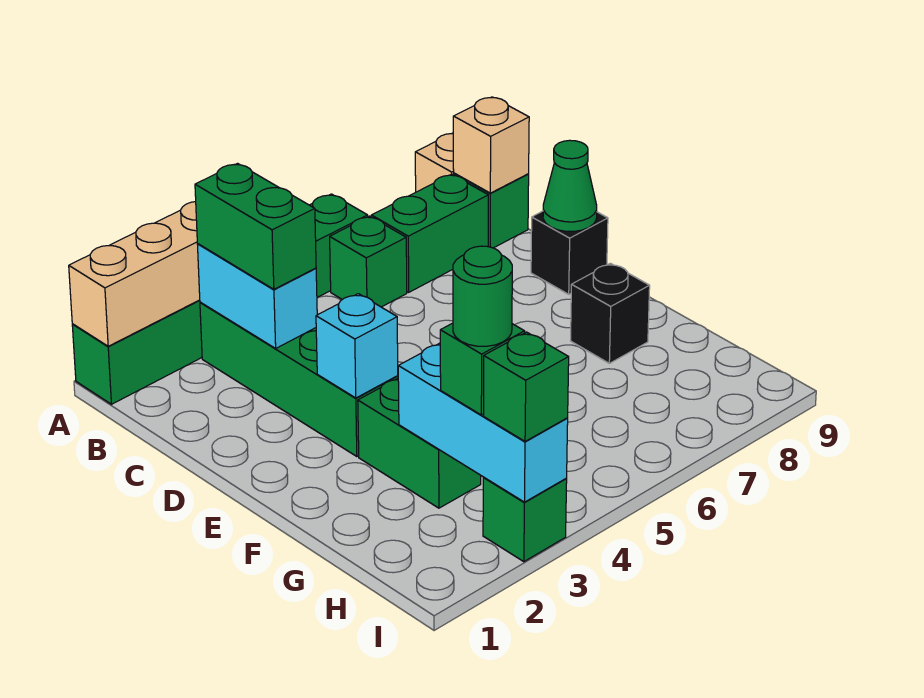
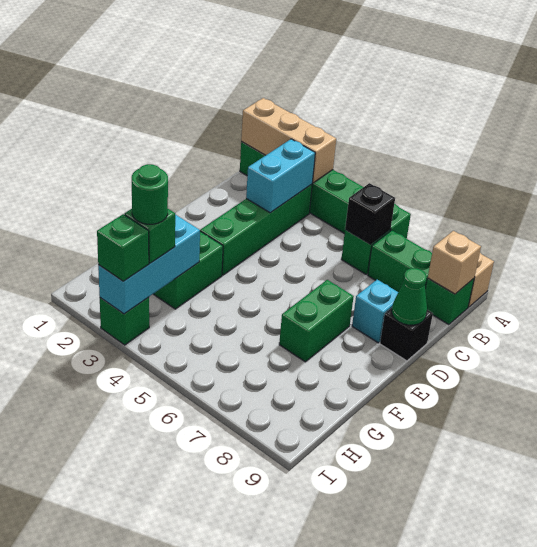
green brick B3:C3 level 3 -> green brick E7:F7 level 1
cyan brick E3 level 2 -> cyan brick D8 level 1
black brick F8 level 1 -> black brick B6 level 2

